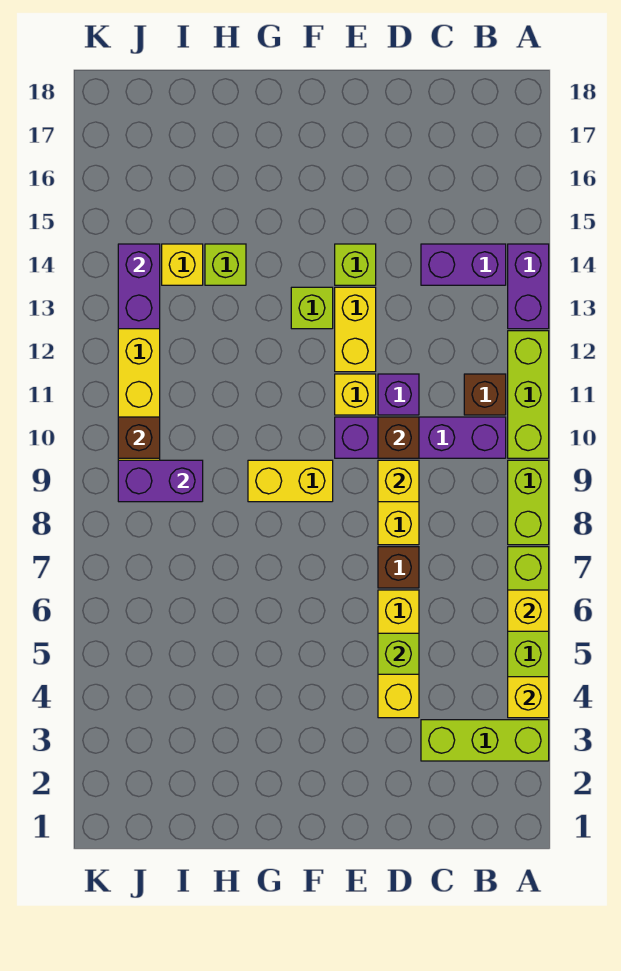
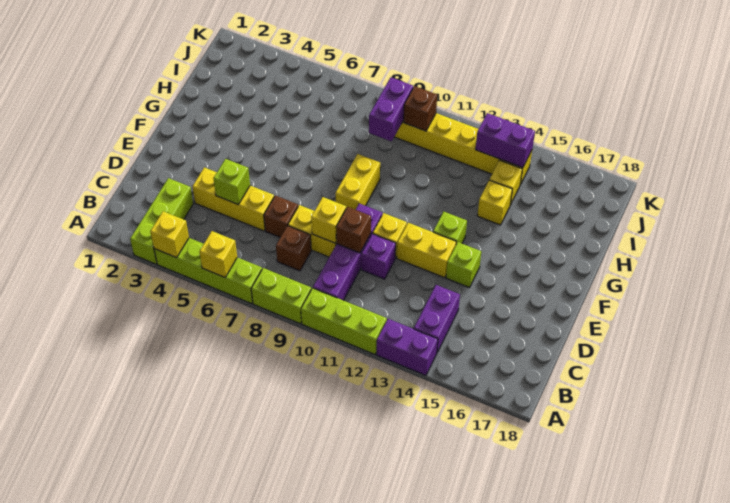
brown brick B11 level 1 -> brown brick C8 level 1
lime brick H14 level 1 -> yellow brick H14 level 1

